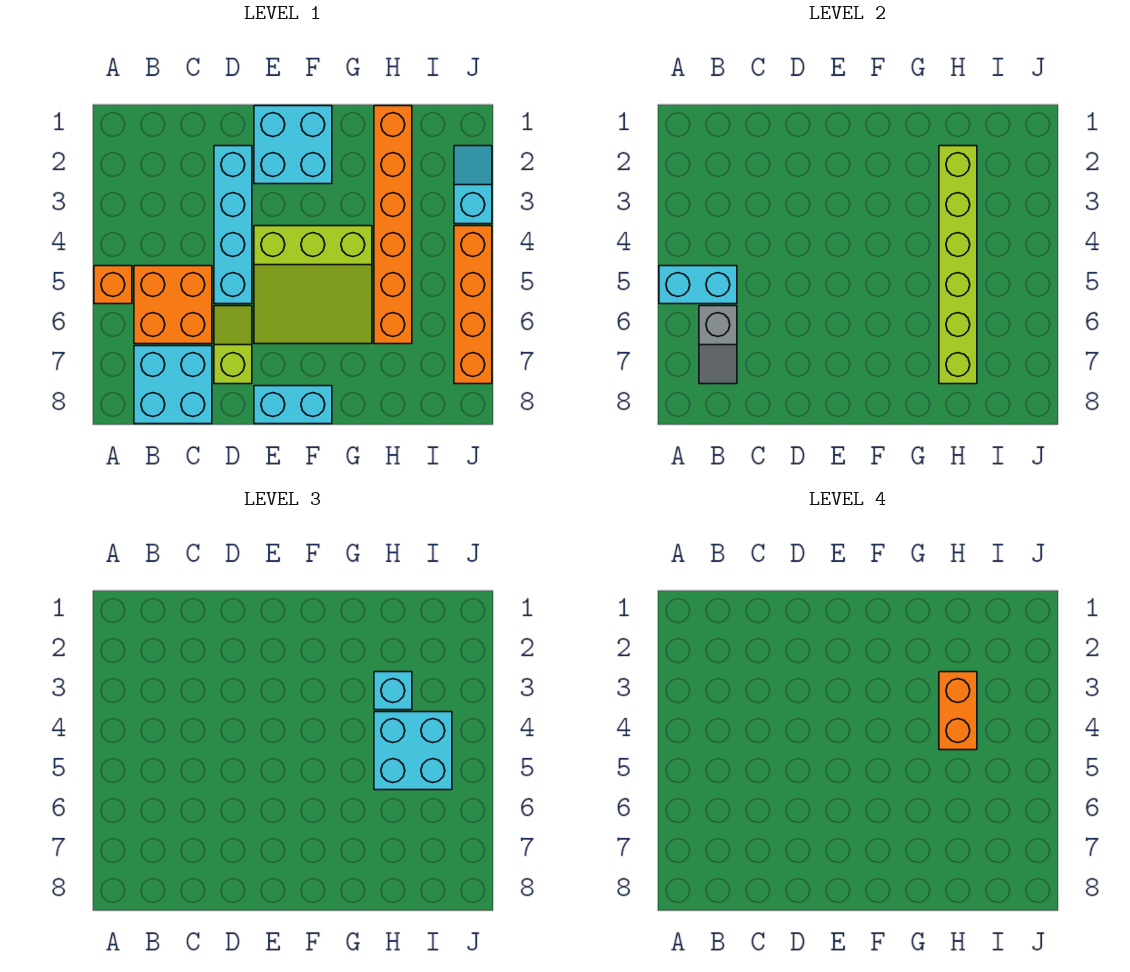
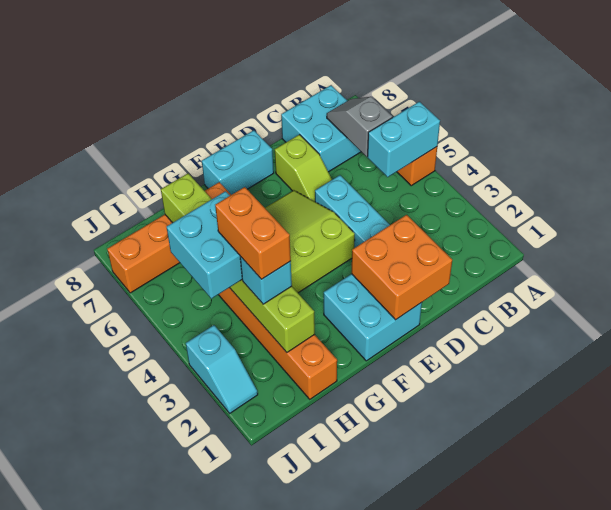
orange brick B5:C6 level 1 -> orange brick D1:E2 level 2
orange brick J4:J7 level 1 -> orange brick G7:J7 level 1

